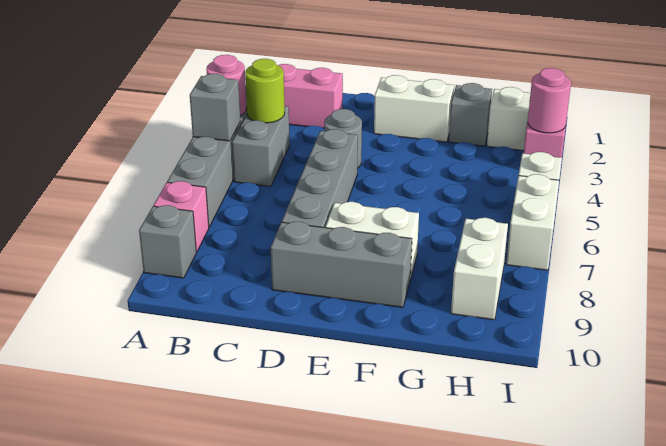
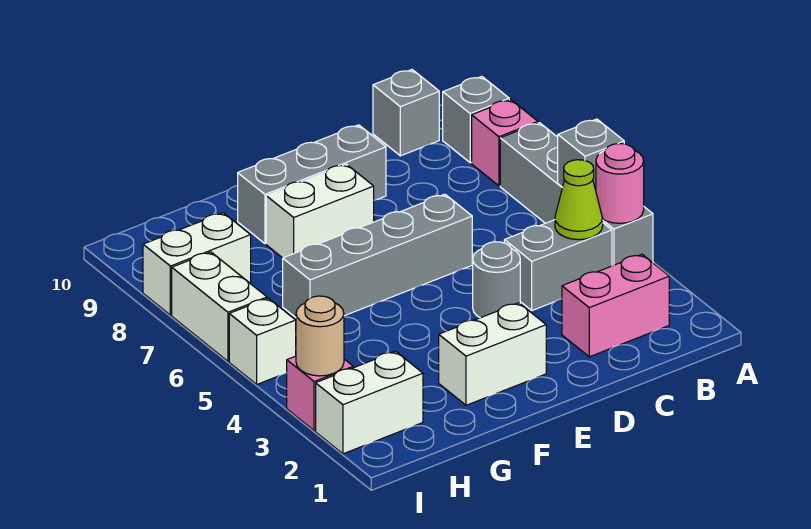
grey brick B4:B5 level 1 -> grey brick B4:C4 level 1
lime round brick B4 level 2 -> lime cone B4 level 2
grey brick D5:D8 level 1 -> grey brick D6:G6 level 1
grey brick G2 level 1 -> grey brick B10 level 1
white brick H8:H9 level 1 -> white brick H8:I8 level 1
pink round brick I3 level 2 -> tan round brick I3 level 2

